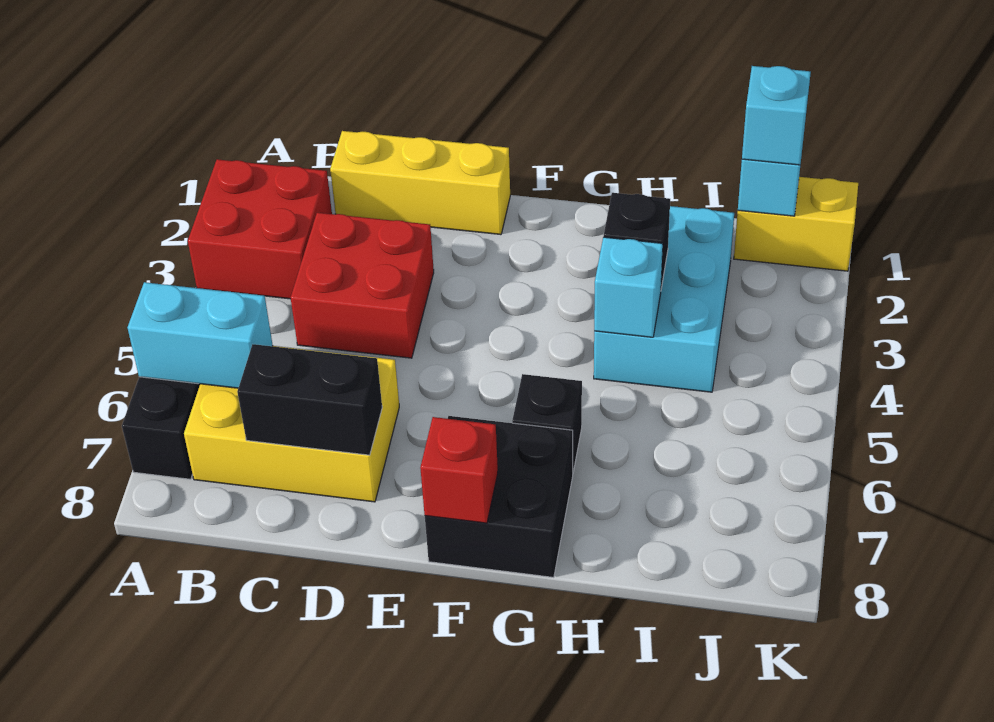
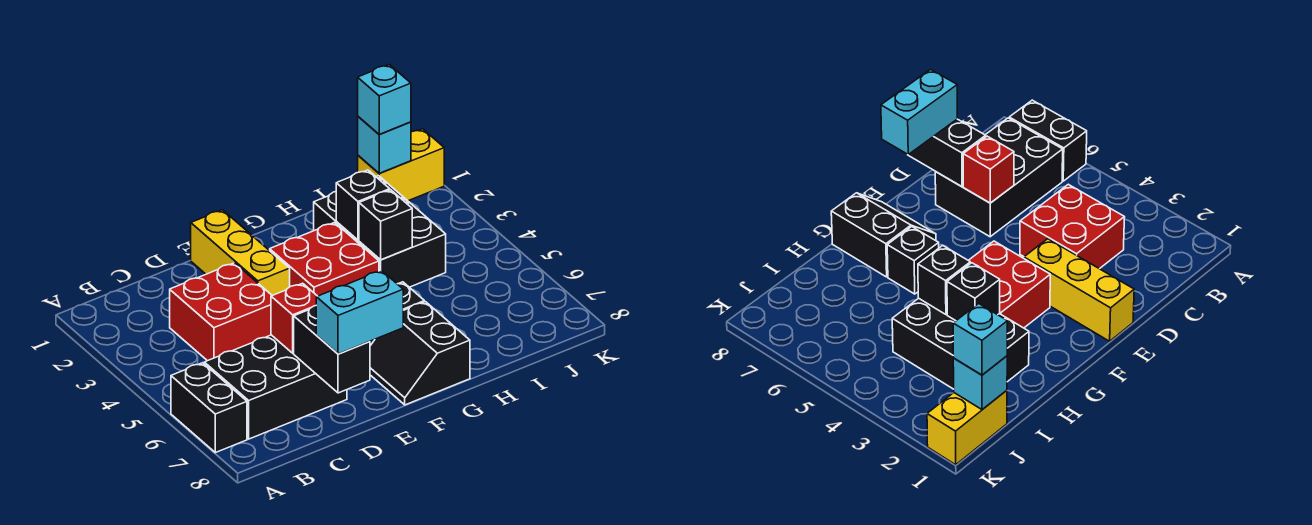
red brick A2:B3 level 1 -> red brick F3:G4 level 1
cyan brick A6:B6 level 2 -> cyan brick D8:E8 level 3
yellow brick B6:D7 level 1 -> black brick B6:D7 level 1
yellow brick C1:E1 level 1 -> yellow brick E1:E3 level 1
black brick C7:D7 level 2 -> black brick D7:D8 level 2
black brick F7:G8 level 1 -> black slope F7:G8 level 1 top G
red brick F8 level 2 -> red brick D6 level 2
cyan brick H2:I4 level 1 -> black brick H2:I4 level 1
cyan brick H4 level 2 -> black brick H4 level 2

